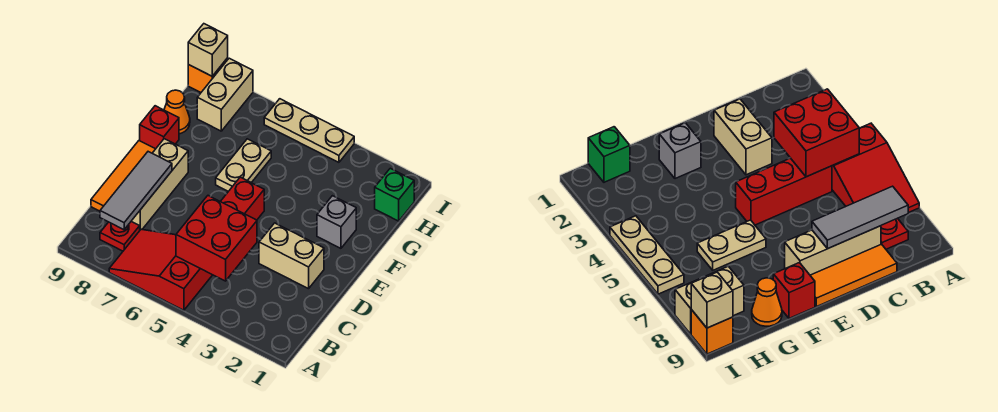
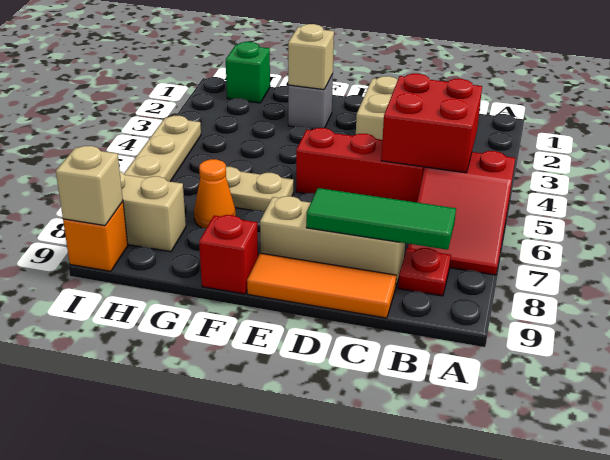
grey tile B8:D8 level 2 -> green tile B8:D8 level 2
none -> tan brick F2 level 2
orange cone G9 level 1 -> orange cone G7 level 1

